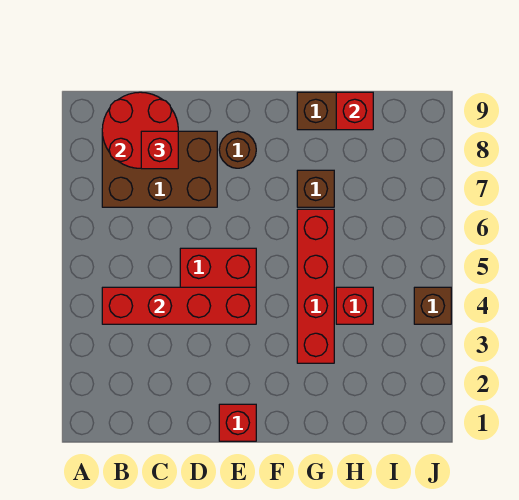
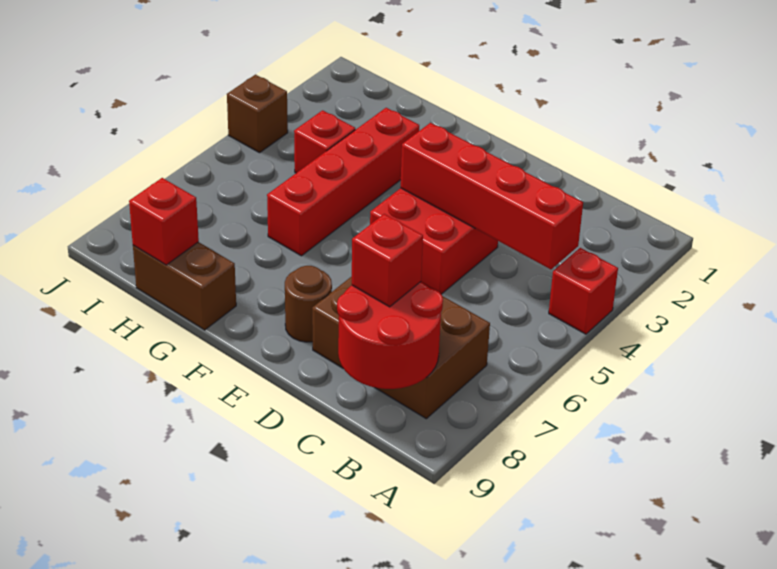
red brick E1 level 1 -> red brick A4 level 1
brown brick G7 level 1 -> none

